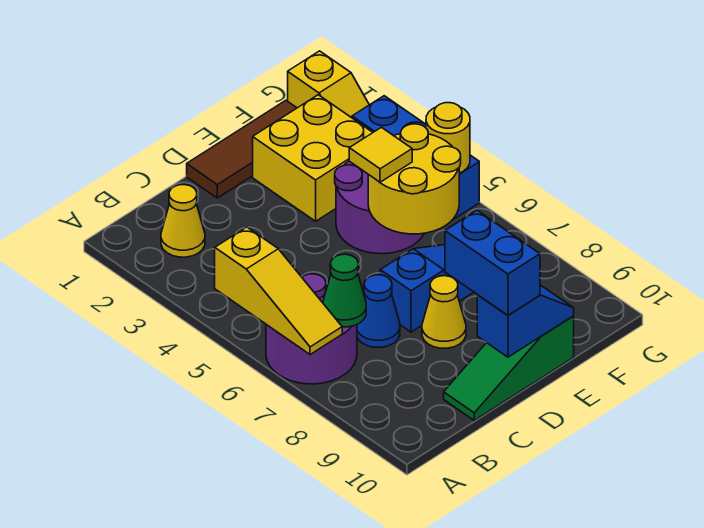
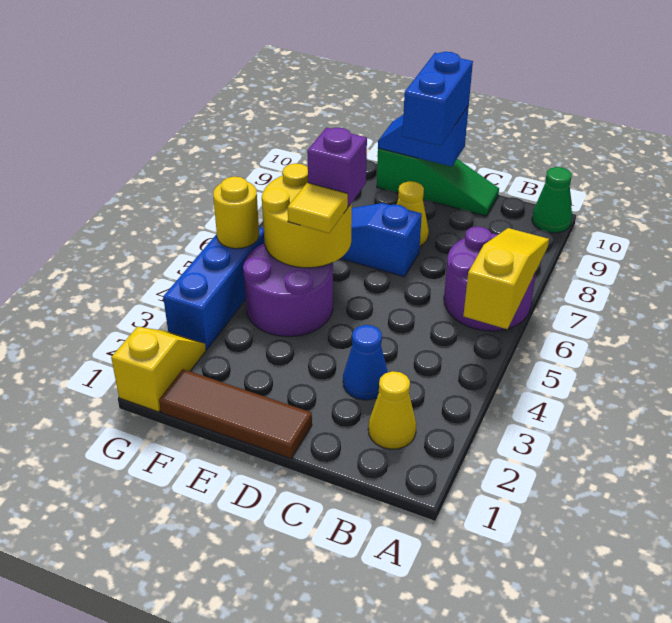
green cone B7 level 2 -> green cone A10 level 1
blue cone C7 level 1 -> blue cone C3 level 1
yellow brick E2:F3 level 1 -> none
none -> purple brick E6 level 3

